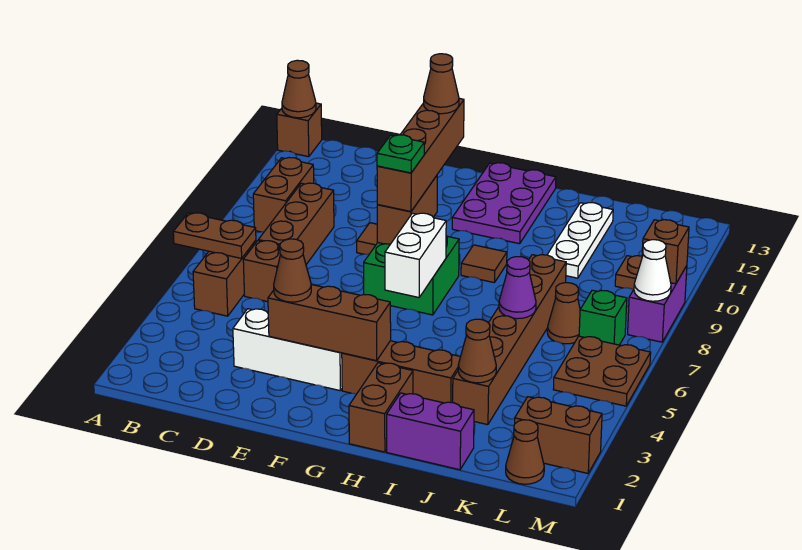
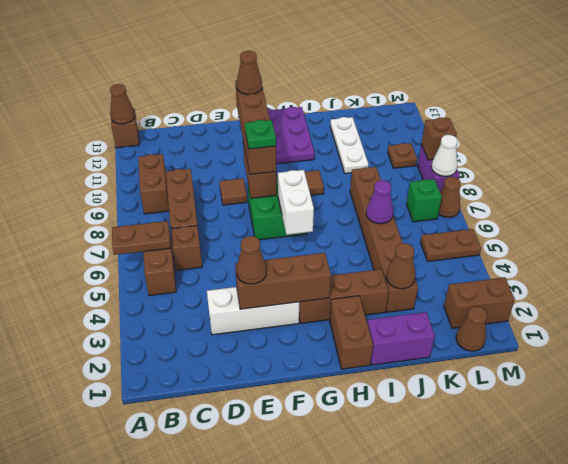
brown cone K7 level 1 -> brown cone M7 level 1
brown plate L5:M6 level 1 -> brown plate L5:M5 level 1

